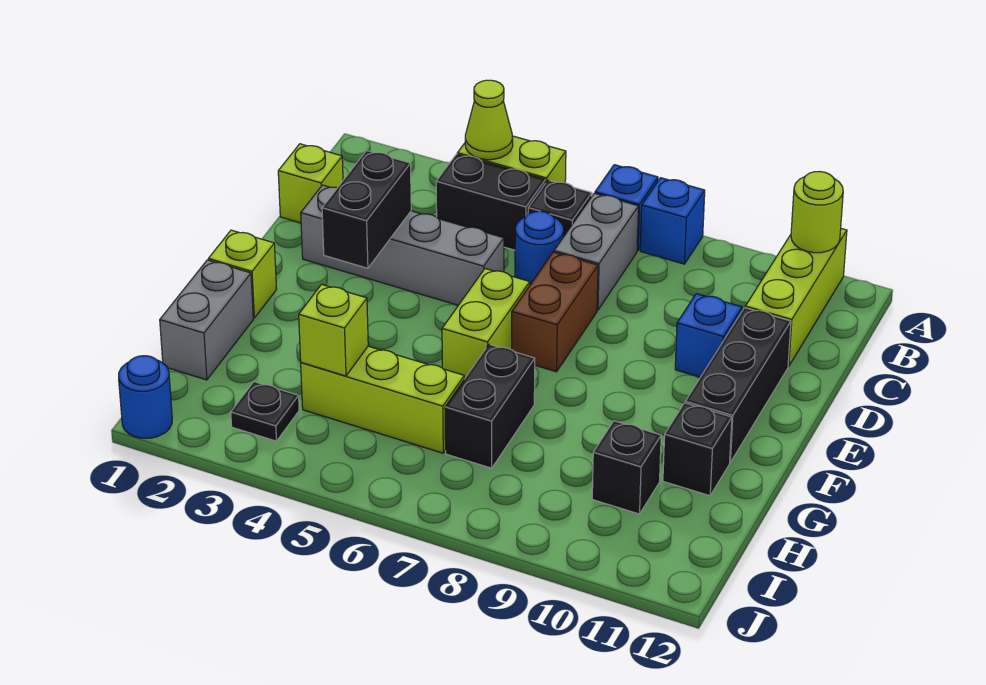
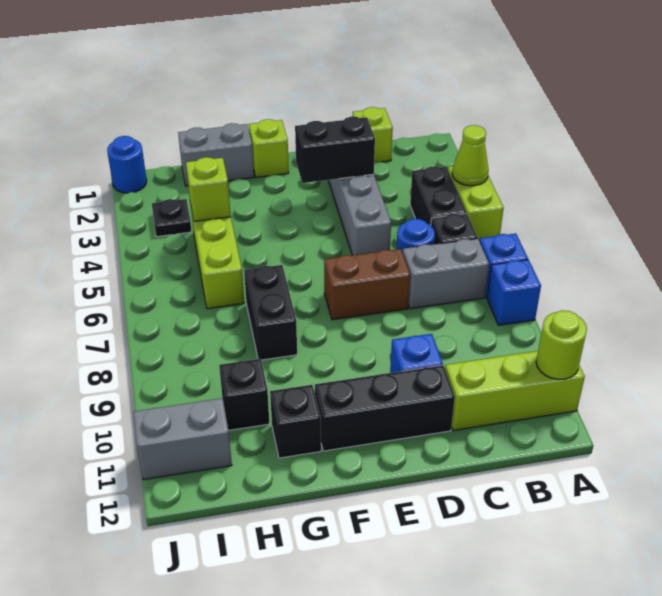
lime brick E6:F6 level 1 -> none
black brick G7:H7 level 1 -> black brick G7:G8 level 1
none -> grey brick I11:J11 level 1

